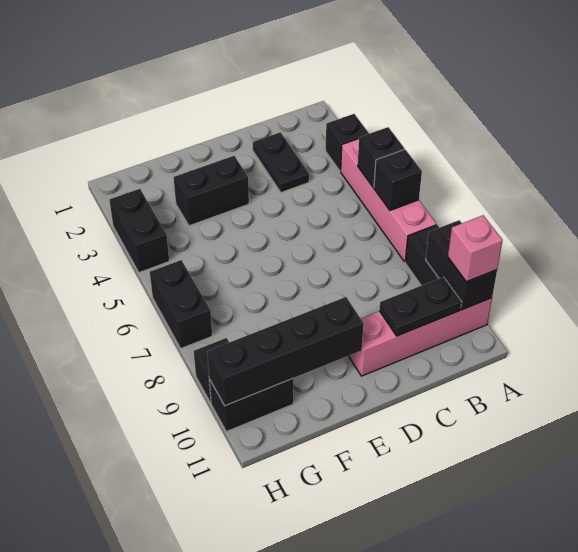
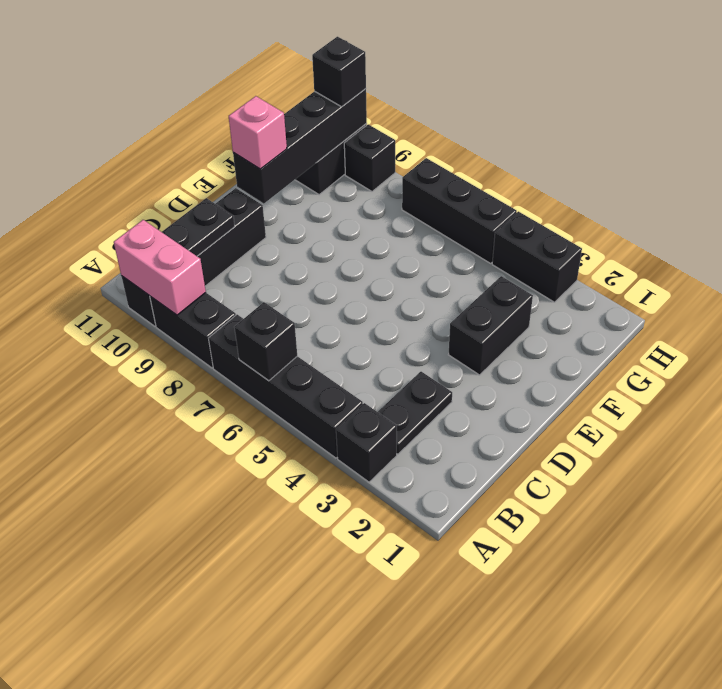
pink brick A4:A7 level 1 -> black brick A4:A7 level 1
black brick A5 level 2 -> black brick H10 level 3
black brick A9:A10 level 2 -> pink brick A9:A10 level 2
pink brick A10:D10 level 1 -> black brick A10:D10 level 1
pink brick A10 level 3 -> pink brick E10 level 3
black plate C2:C3 level 1 -> black plate B3:C3 level 1
black brick H6:H7 level 1 -> black brick H5:H7 level 1

